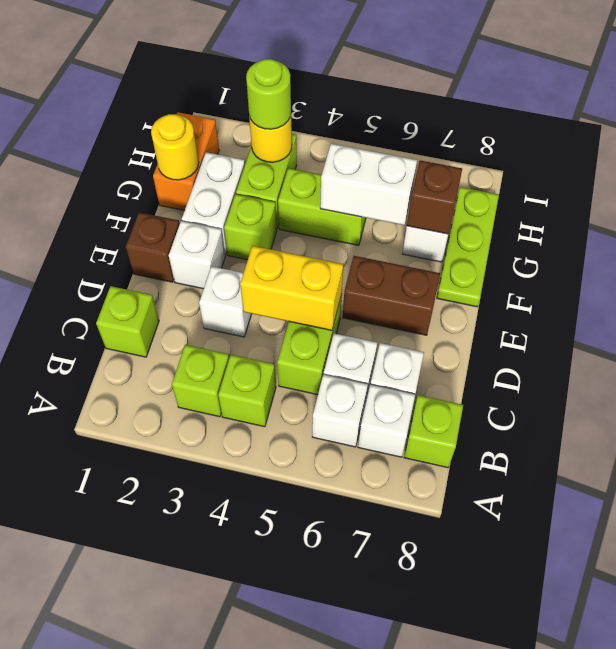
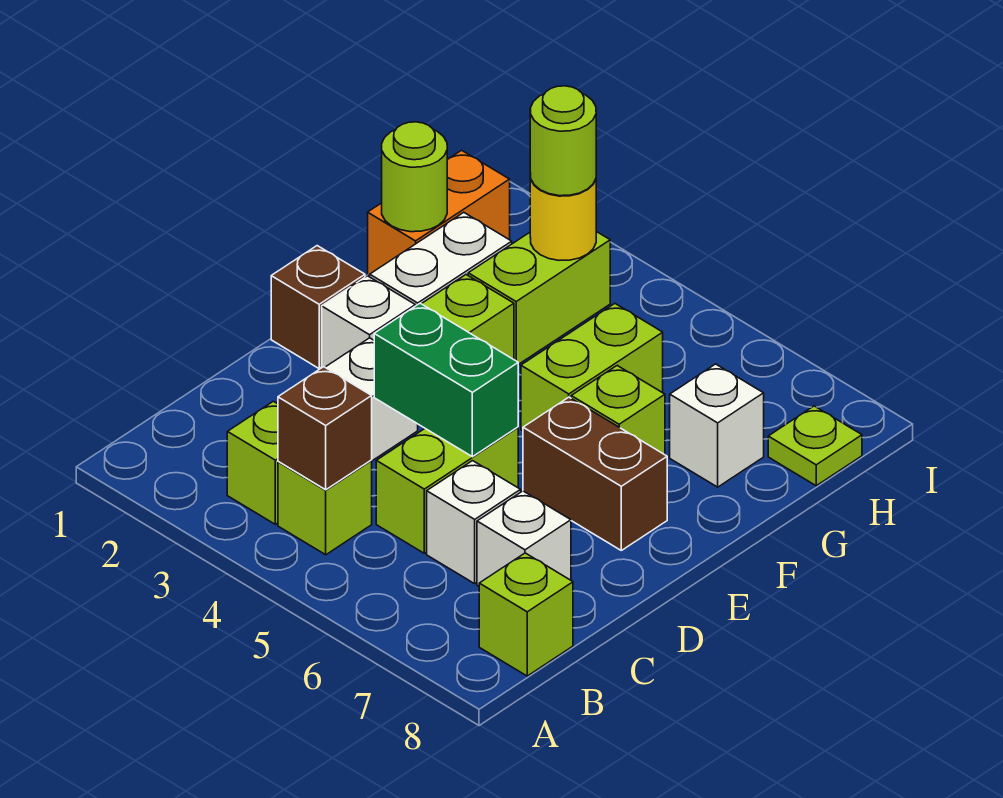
white brick B6 level 1 -> none
white brick B7 level 1 -> none
lime brick C1 level 1 -> lime brick F6 level 1
yellow brick D4:D5 level 2 -> green brick D4:D5 level 2
lime plate F8:H8 level 1 -> lime plate H8 level 1
yellow round brick G1 level 2 -> lime round brick G1 level 2
lime brick G4:G5 level 1 -> lime brick F5:G5 level 1
white brick G5:G6 level 2 -> none
brown brick G7 level 2 -> brown brick B4 level 2

